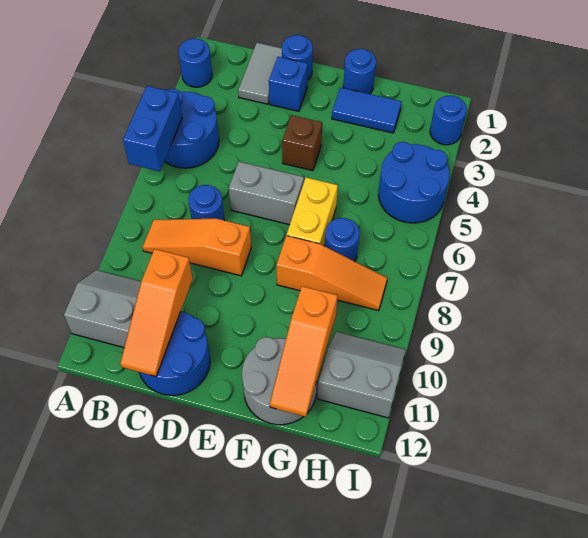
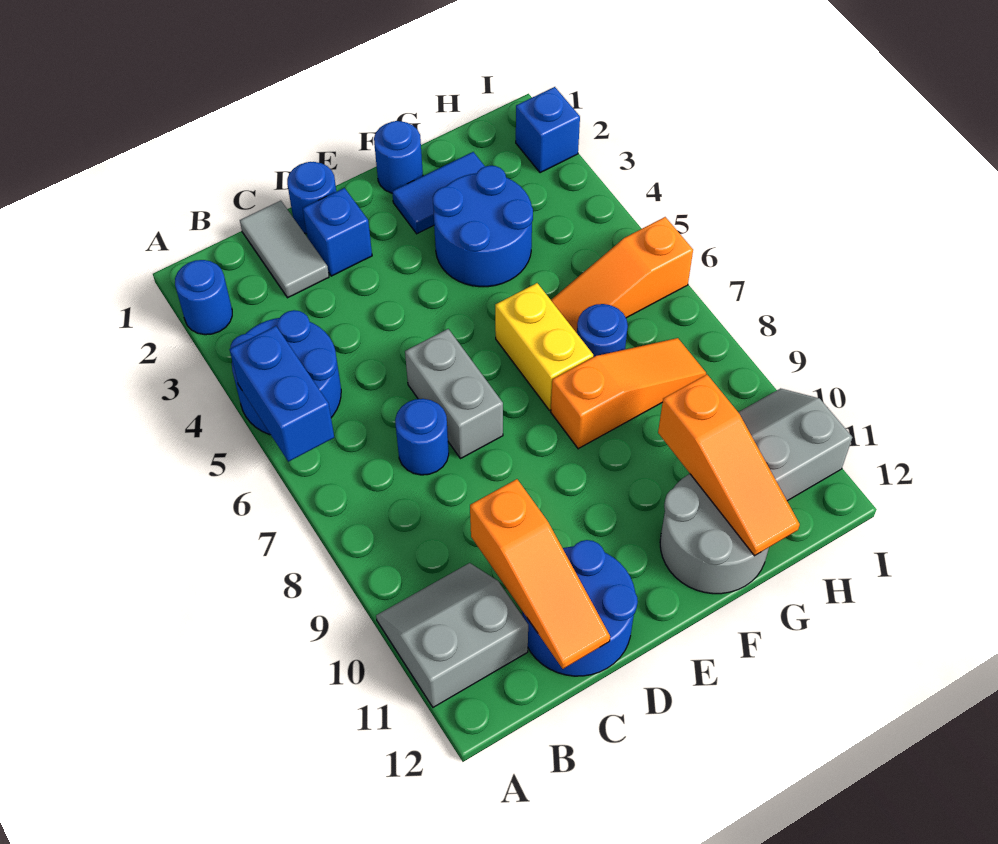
orange slope B8:D8 level 1 top D -> orange slope G6:I6 level 1 top I
grey brick D6:E6 level 1 -> grey brick D6:D7 level 1
brown brick E4 level 1 -> none
blue round brick H4:I5 level 1 -> blue round brick F3:G4 level 1
blue round brick I2 level 1 -> blue brick I2 level 1

